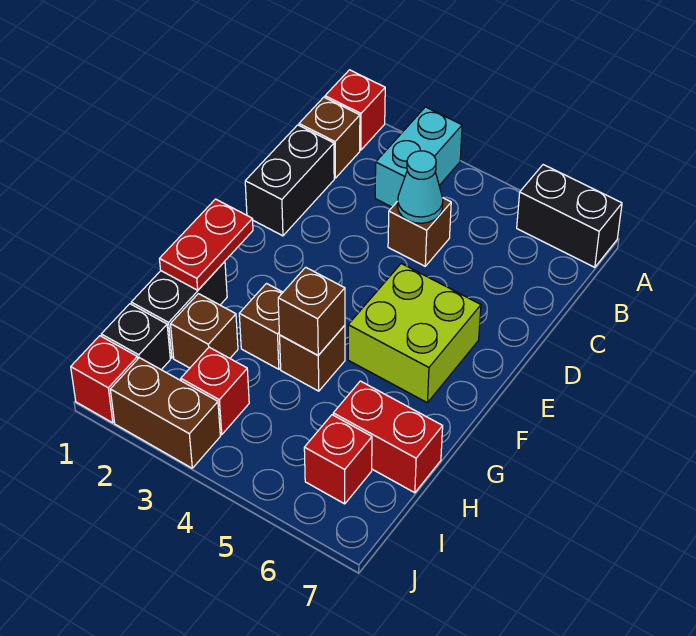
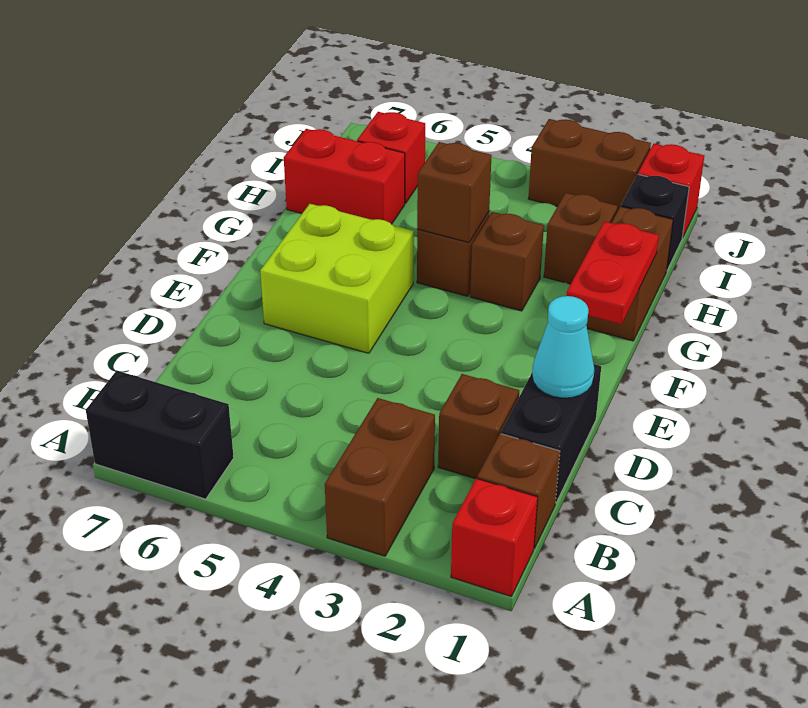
cyan brick A3:B3 level 1 -> brown brick A3:B3 level 1
brown brick C4 level 1 -> brown brick C2 level 1
cyan cone C4 level 2 -> cyan cone D1 level 2
black brick G1:H1 level 1 -> brown brick G1:H1 level 1
red brick I3 level 1 -> none

